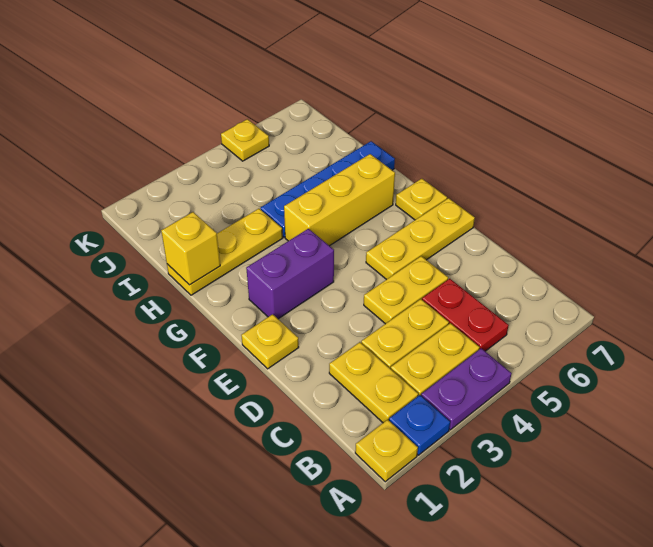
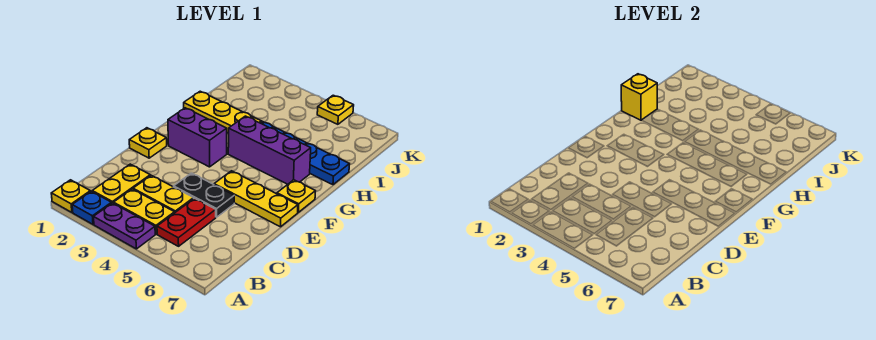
yellow plate D4:D5 level 1 -> black plate D4:D5 level 1
yellow brick G4:G6 level 1 -> purple brick G4:G6 level 1

